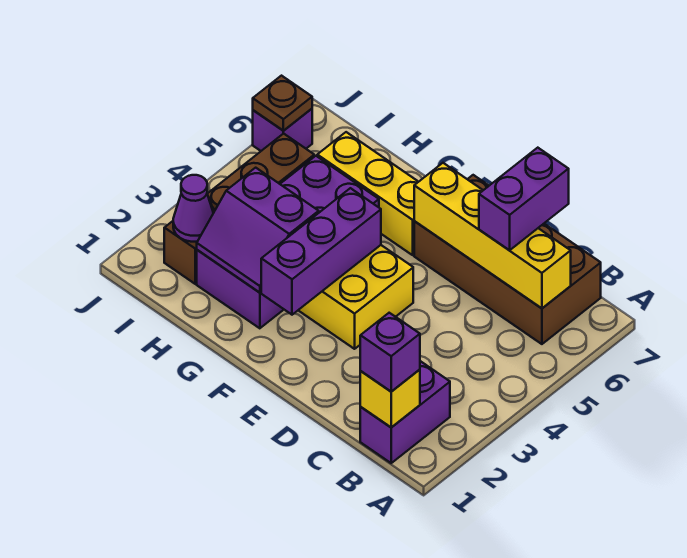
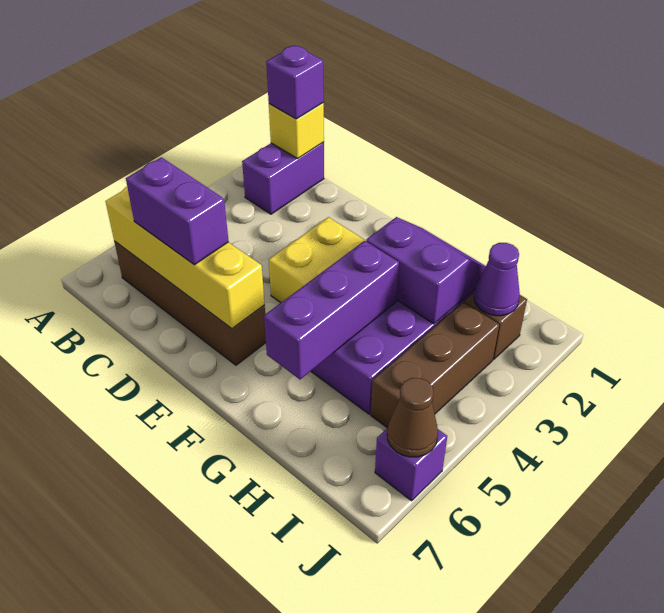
brown brick B6:E7 level 1 -> brown brick B6:E6 level 1
purple brick C6:C7 level 3 -> purple brick C6:D6 level 3
purple brick F2:F4 level 2 -> purple brick G4:G6 level 2
yellow brick F6:H6 level 1 -> none
brown plate J6 level 2 -> brown cone J6 level 2

